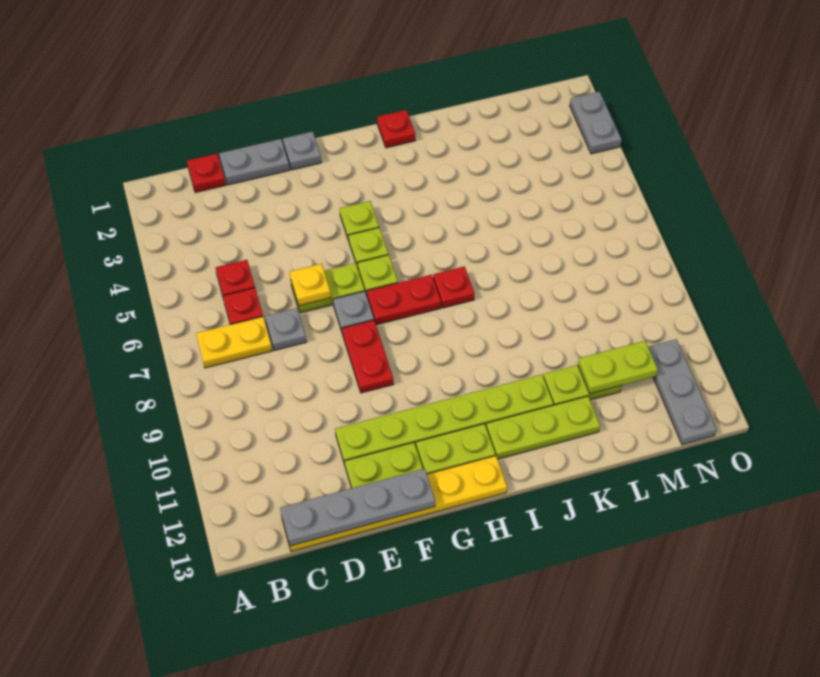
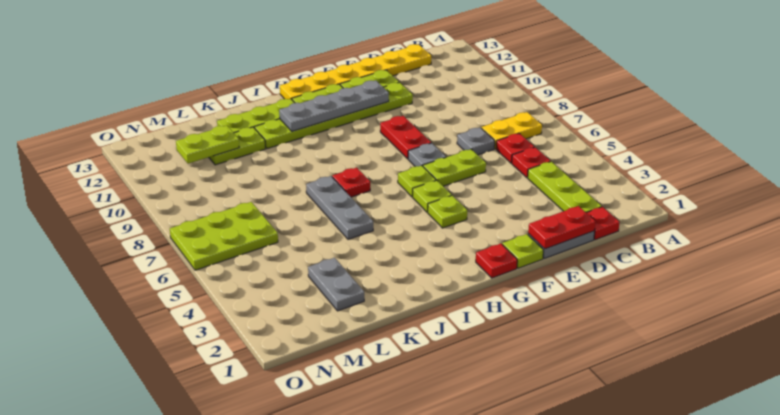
none -> lime plate C2:C4 level 1
grey plate C13:F13 level 2 -> grey plate F11:I11 level 2
yellow plate E6 level 2 -> none
grey plate F1 level 1 -> lime plate F1 level 1
red plate G7:H7 level 1 -> red plate D1:E1 level 2
red plate I1 level 1 -> red plate G1 level 1
none -> lime plate M6:O7 level 1
grey plate N11:N13 level 1 -> grey plate J5:J7 level 1
grey plate O2:O3 level 1 -> grey plate L2:L3 level 1

